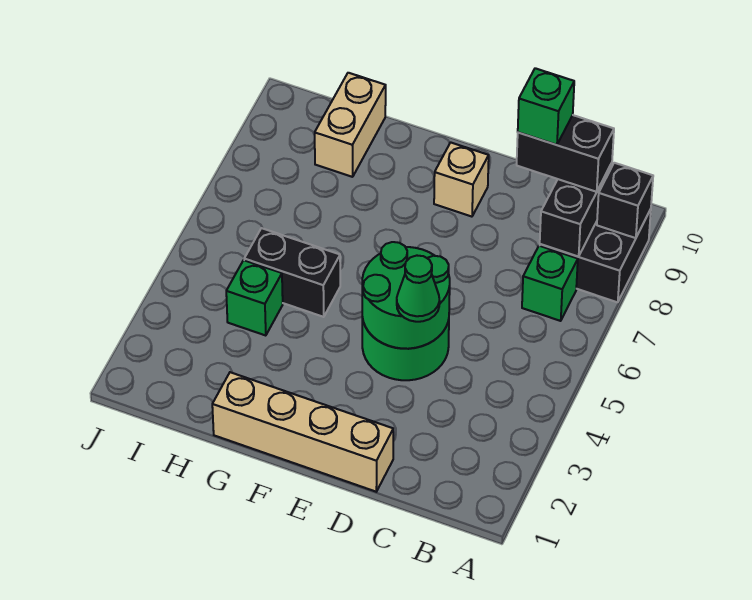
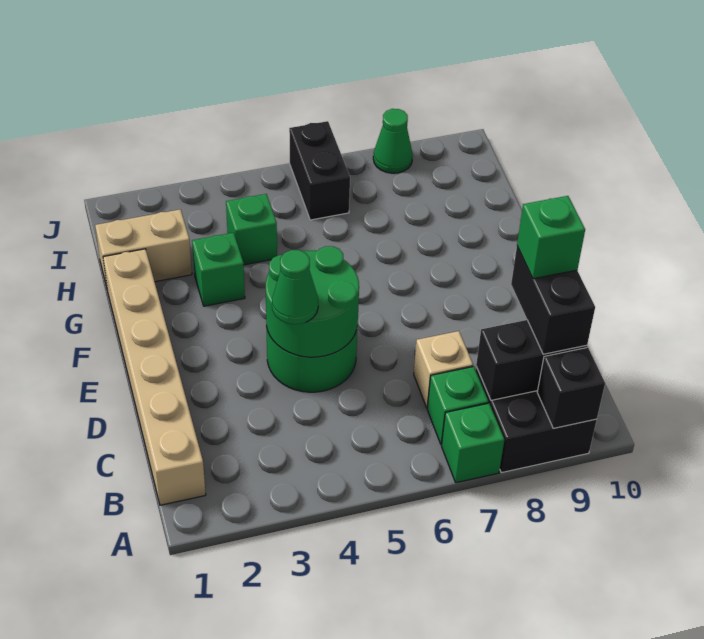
none -> green brick A7 level 1
tan brick D1:G1 level 1 -> tan brick B1:G1 level 1
tan brick E9 level 1 -> tan brick C7 level 1
none -> green brick G3 level 1
black brick G5:H5 level 1 -> black brick I6:J6 level 1
tan brick H9:H10 level 1 -> tan brick H1:H2 level 1
none -> green cone J8 level 1

